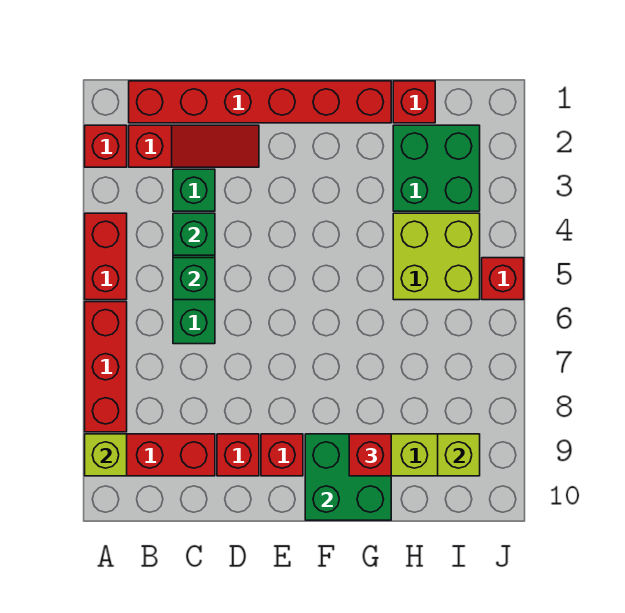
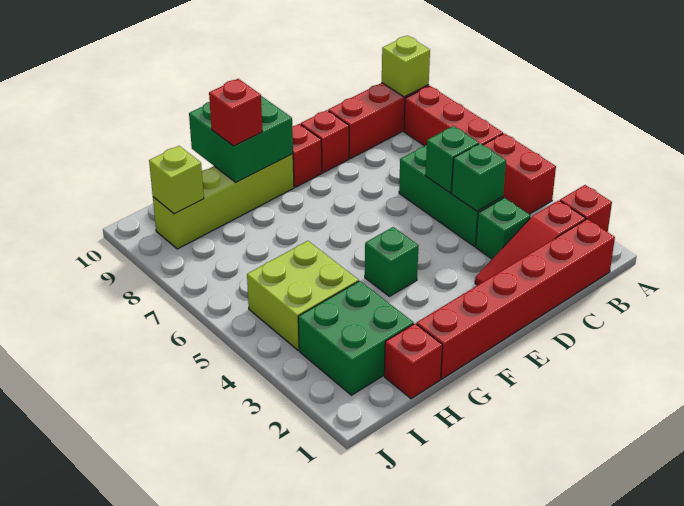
none -> green brick F4 level 1
red brick J5 level 1 -> none

